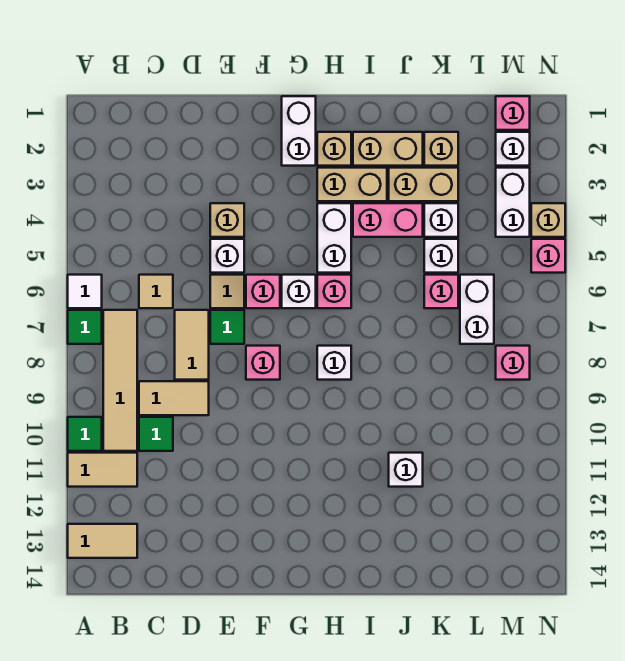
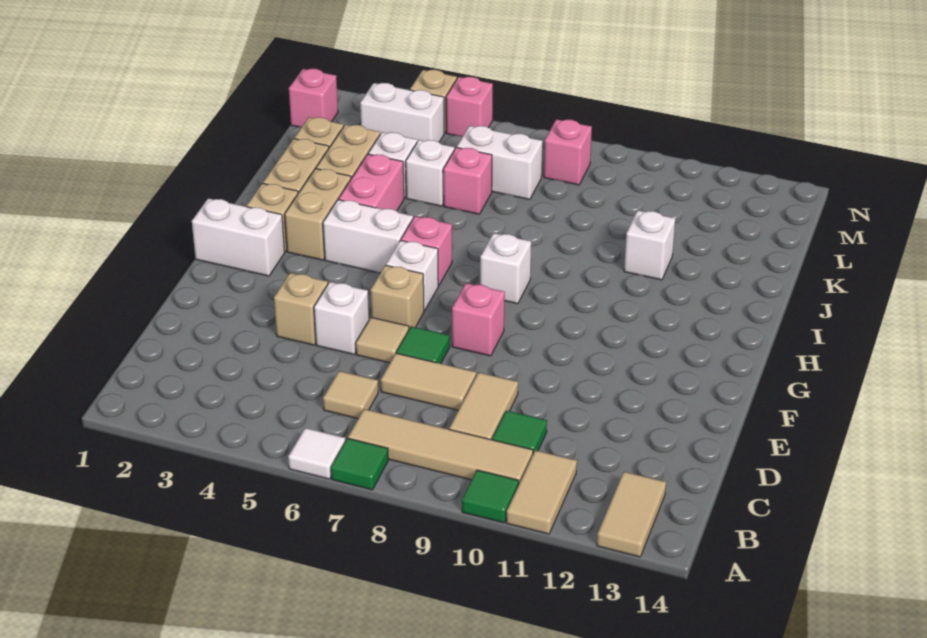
pink brick F6 level 1 -> tan brick F6 level 1
white brick M2 level 1 -> none

